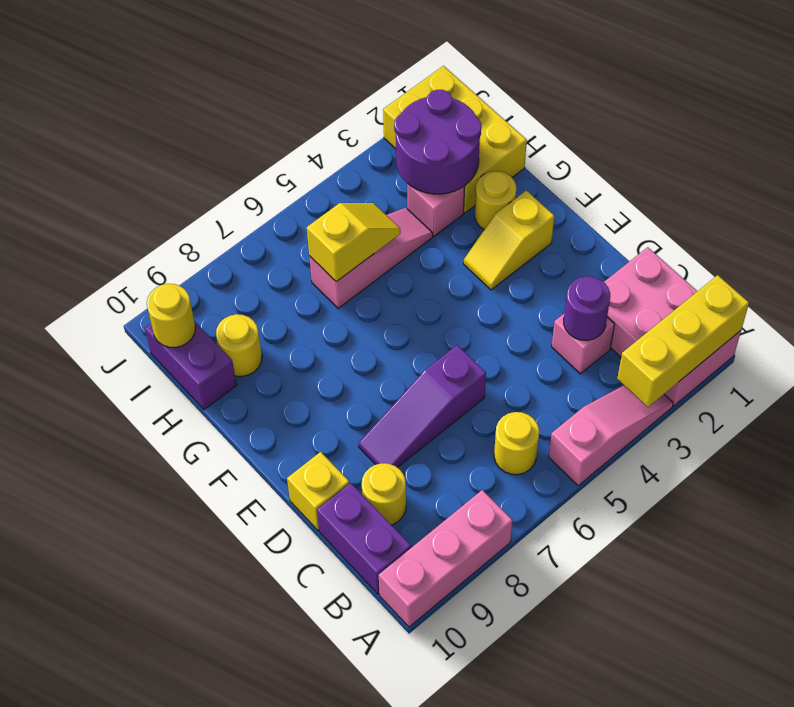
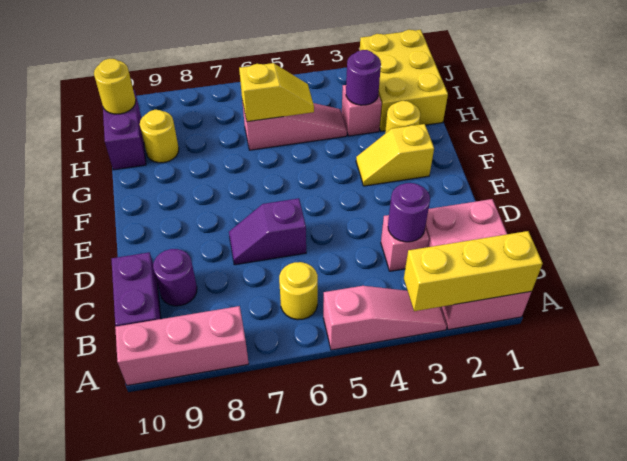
yellow round brick C9 level 1 -> purple round brick C9 level 1
purple slope D6:D8 level 1 top 6 -> purple slope D6:D7 level 1 top 6
yellow brick D10 level 1 -> none
purple round brick H2:I3 level 2 -> purple round brick H3 level 2

